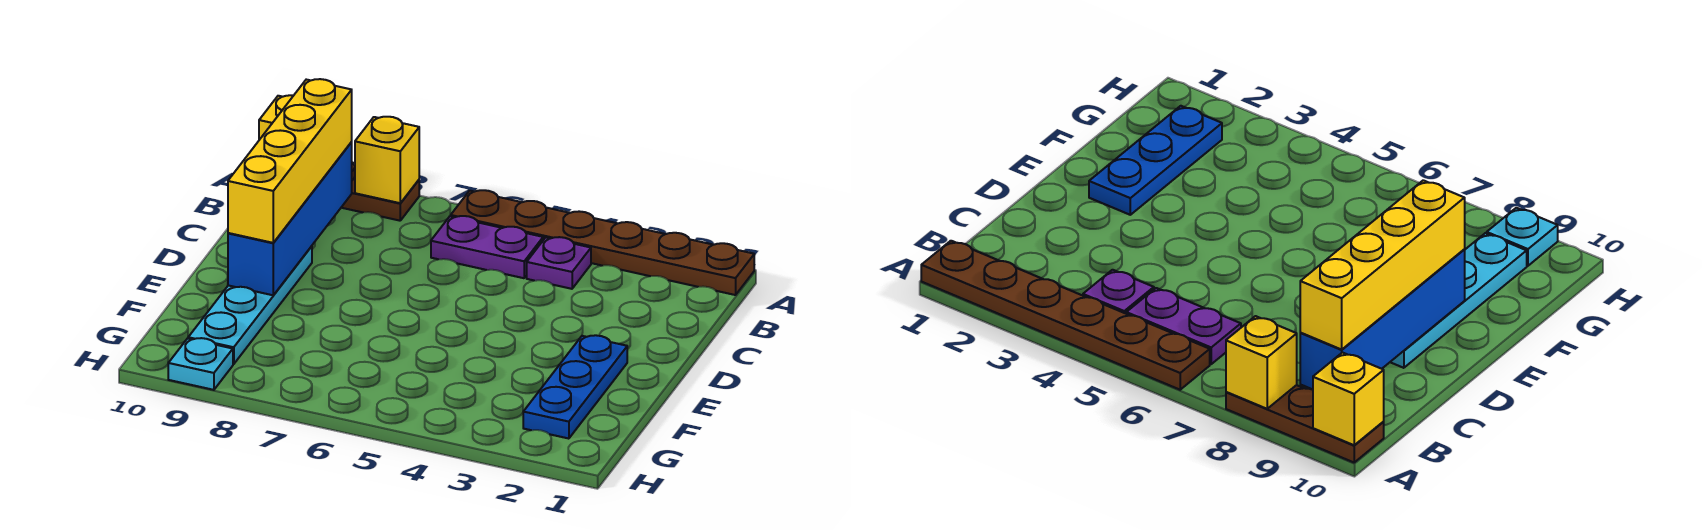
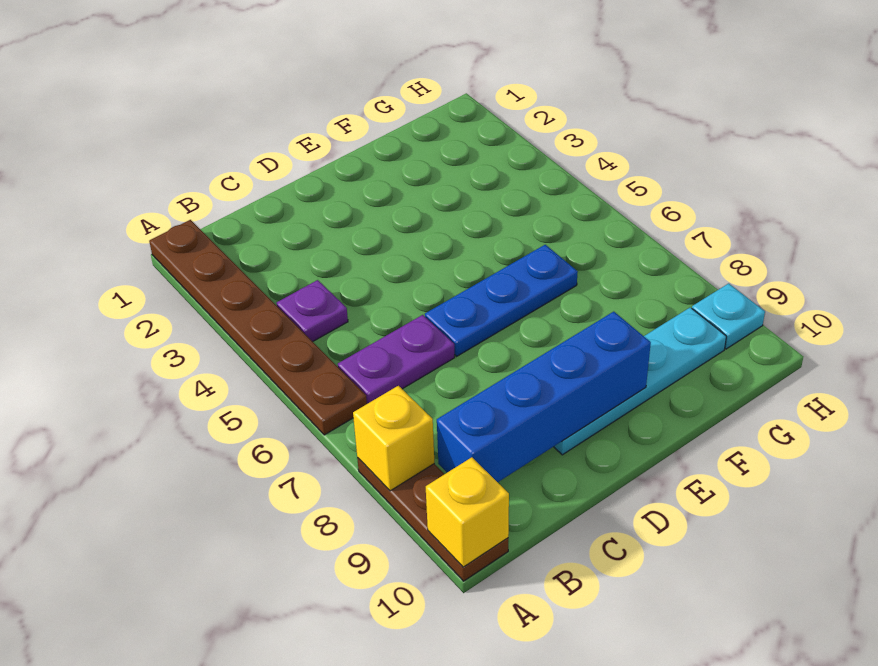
purple plate B5:B6 level 1 -> purple plate B6:C6 level 1
yellow brick B9:E9 level 3 -> none
blue plate E2:G2 level 1 -> blue plate D6:F6 level 1

